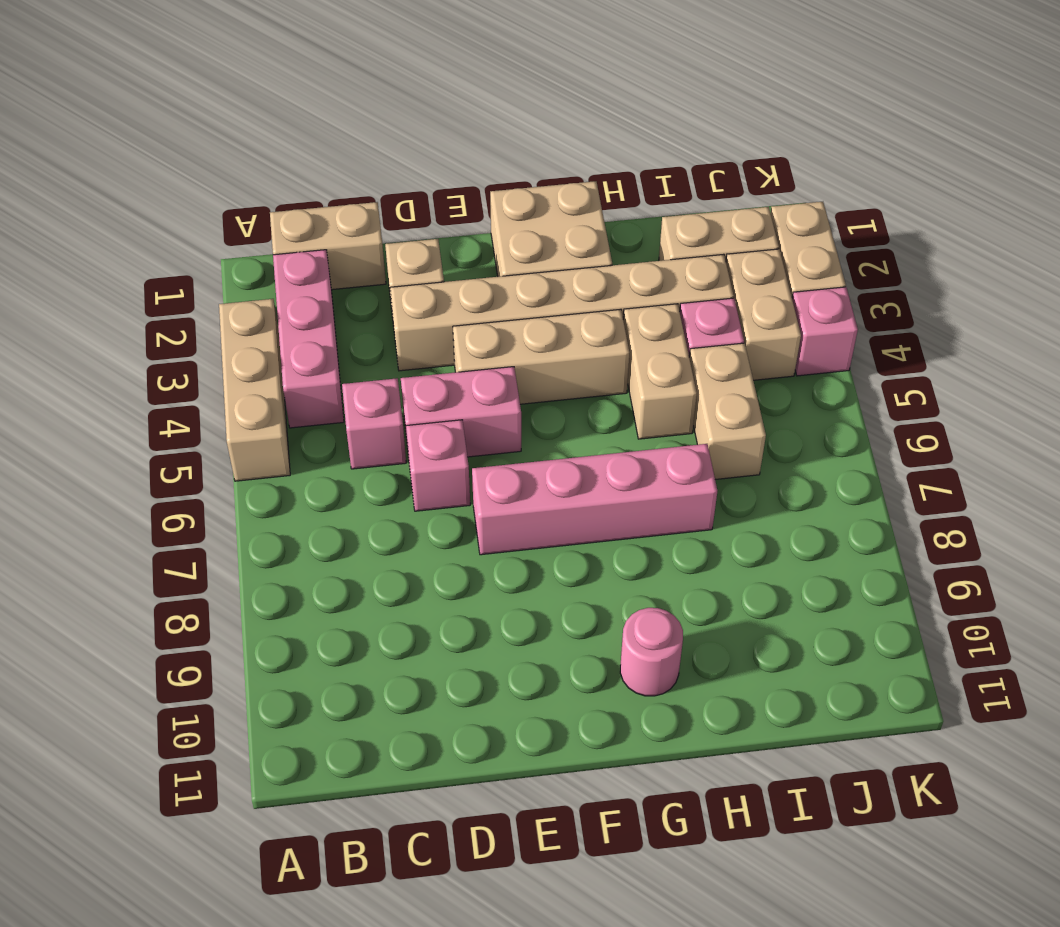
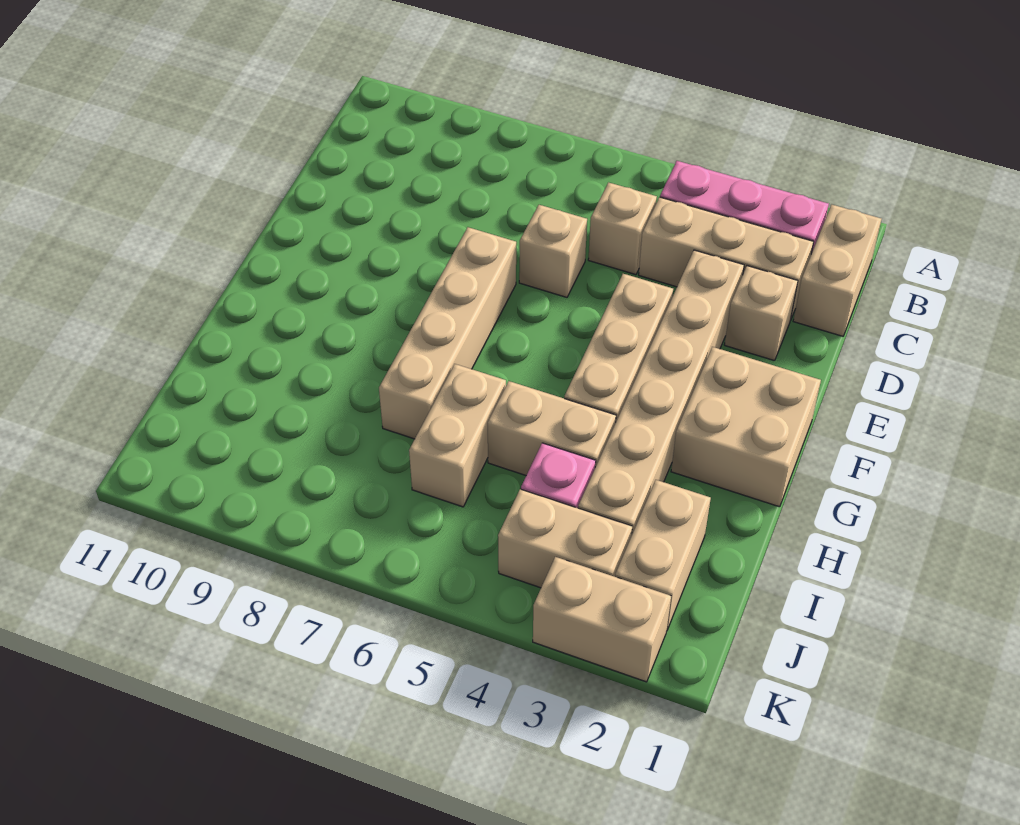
tan brick A3:A5 level 1 -> tan brick C2:C4 level 1
pink brick C5 level 1 -> tan brick C5 level 1
pink brick D5:E5 level 1 -> none
pink brick D6 level 1 -> tan brick D6 level 1
pink brick E7:H7 level 1 -> tan brick E7:H7 level 1
pink round brick G10 level 1 -> none
tan brick I5:I6 level 1 -> tan brick H6:I6 level 1
pink brick K4 level 1 -> none

